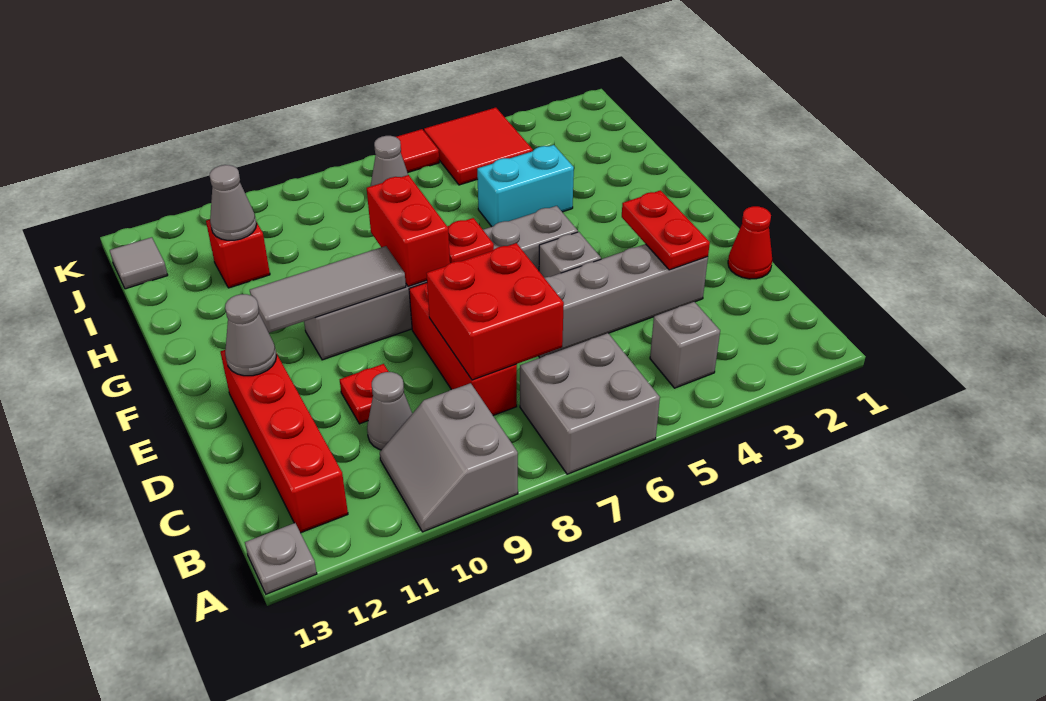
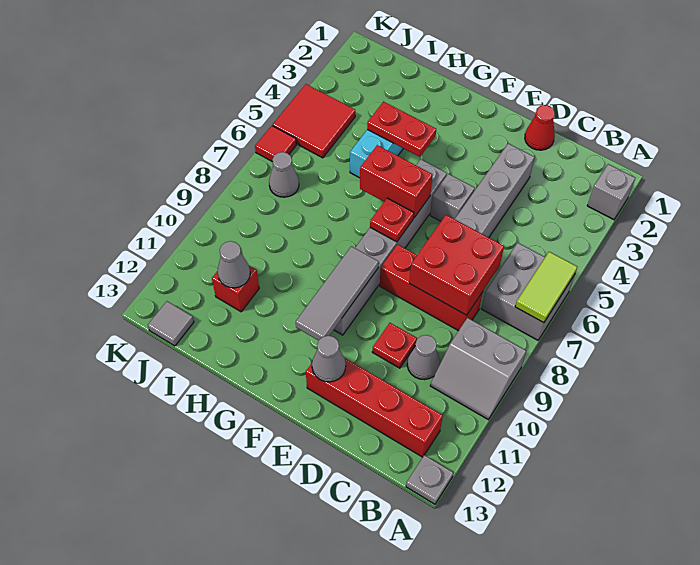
none -> lime tile A6:A7 level 2
grey brick B4 level 1 -> grey brick A2 level 1
red plate D3:E3 level 2 -> red plate G4:H4 level 2
red brick F8:G8 level 2 -> red brick F6:G6 level 2

